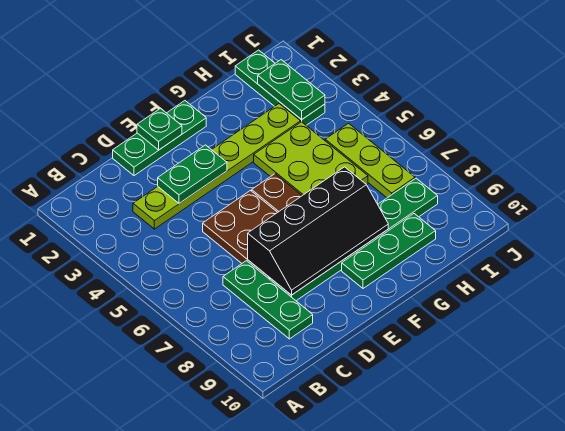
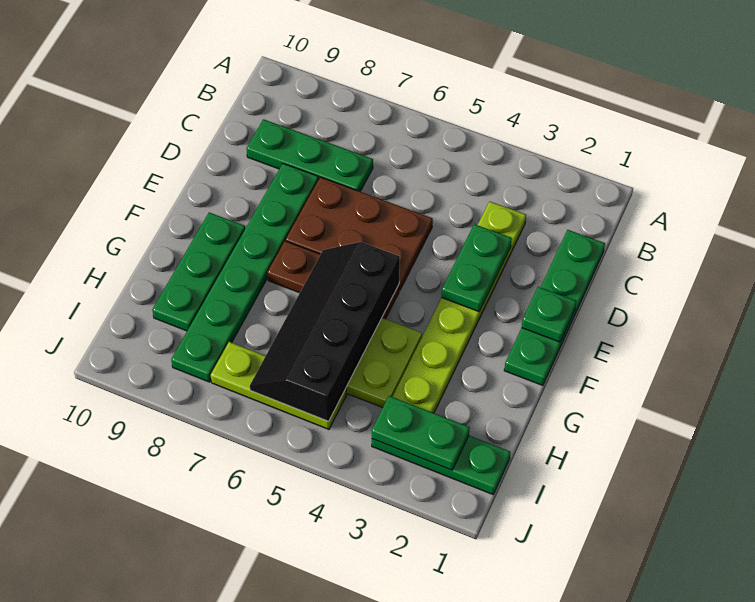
green plate D1:F1 level 1 -> green plate C1:F1 level 1
black slope D7:G8 level 2 top 7 -> black slope F5:I6 level 2 top 5

